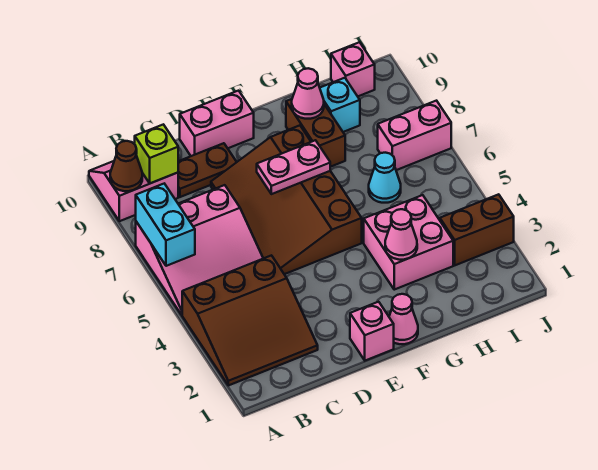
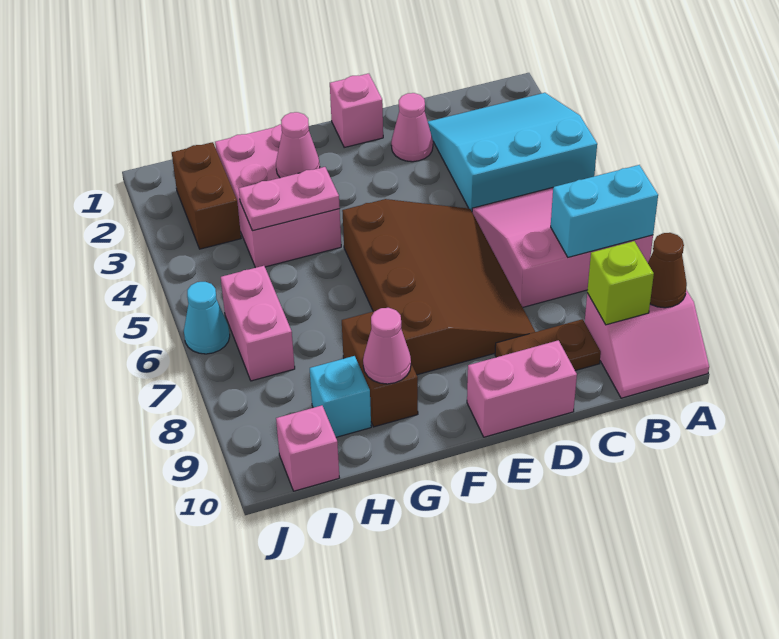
brown slope A2:C4 level 1 top 4 -> cyan slope A2:C4 level 1 top 4
cyan brick A6:A7 level 2 -> cyan brick A7:B7 level 2
pink plate E7:F7 level 2 -> pink plate G4:H4 level 2
pink cone F1 level 1 -> pink cone D2 level 1
pink brick G3:H4 level 1 -> pink brick G2:H4 level 1
cyan cone H6 level 1 -> cyan cone J6 level 1
brown brick I3:J3 level 1 -> brown brick I2:I3 level 1
pink brick I7:J7 level 1 -> pink brick I6:I7 level 1

